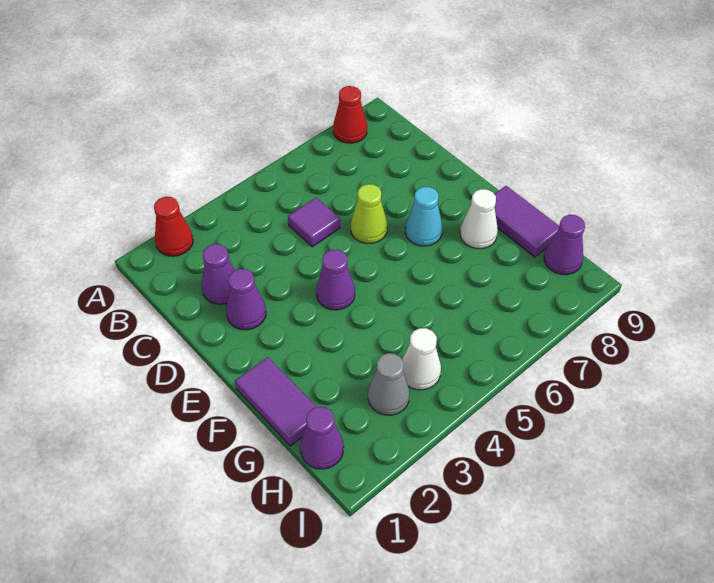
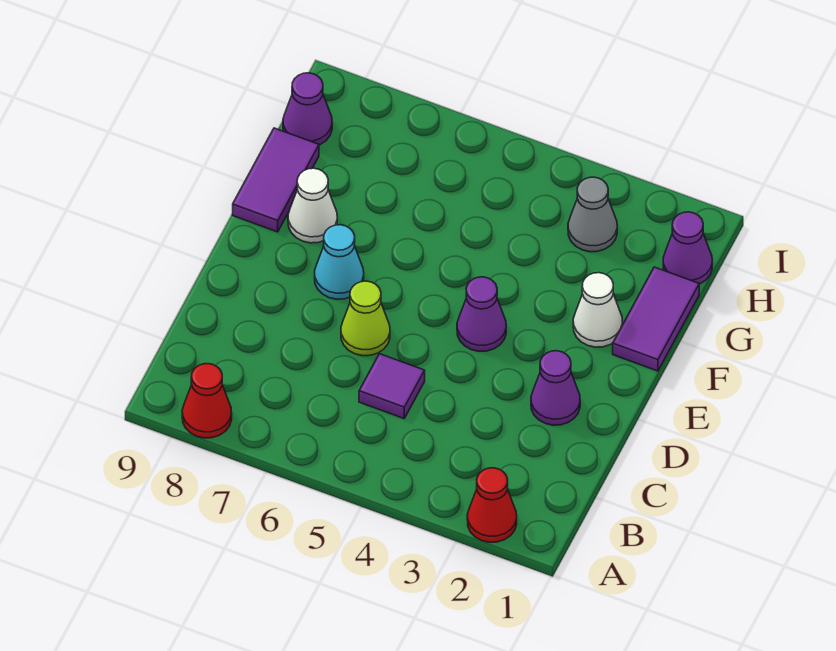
purple cone C2 level 1 -> none
white cone H4 level 1 -> white cone F2 level 1

